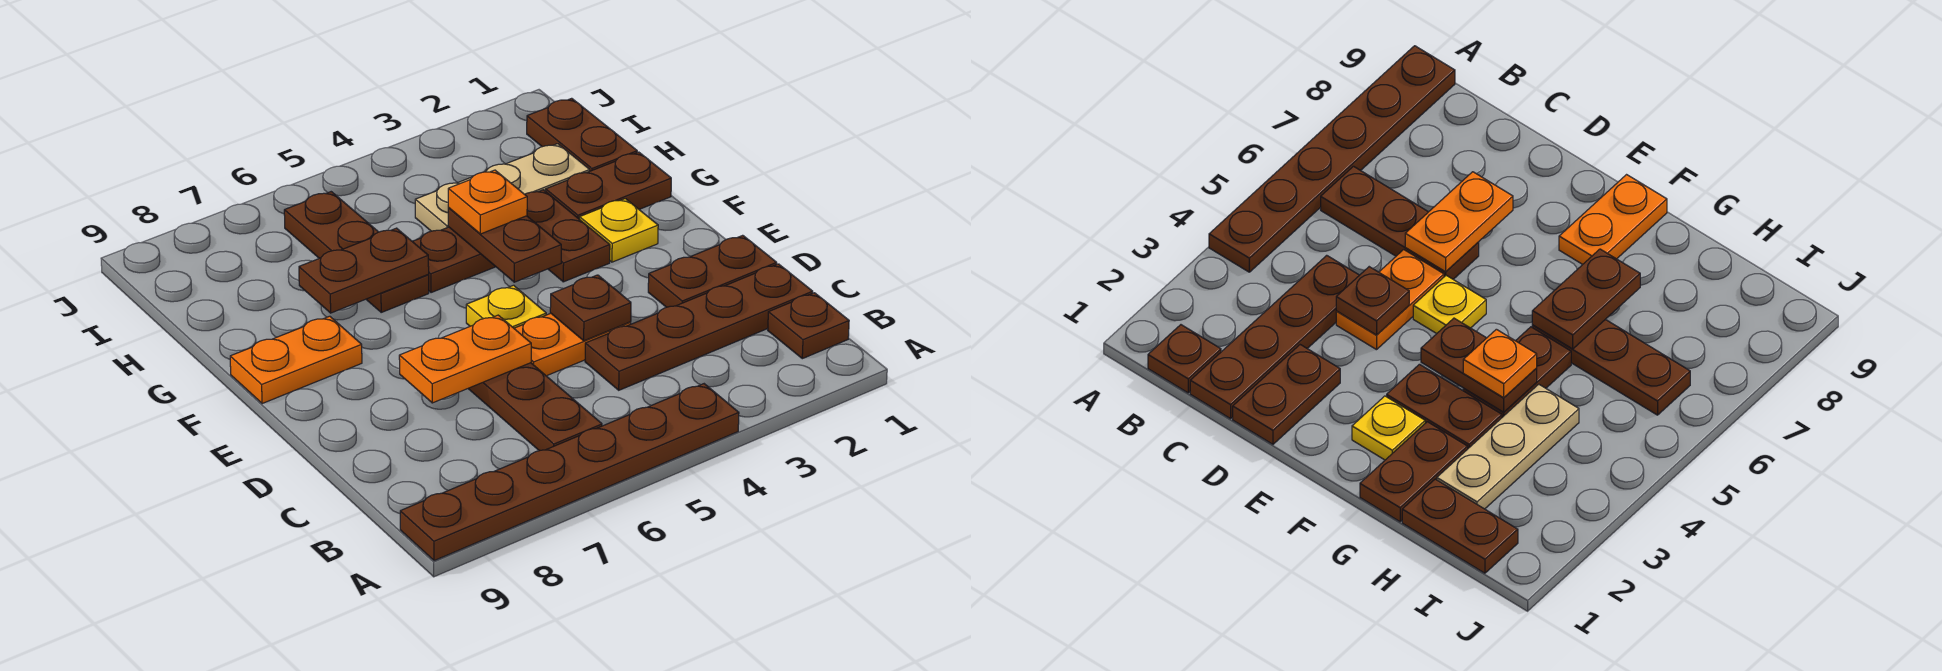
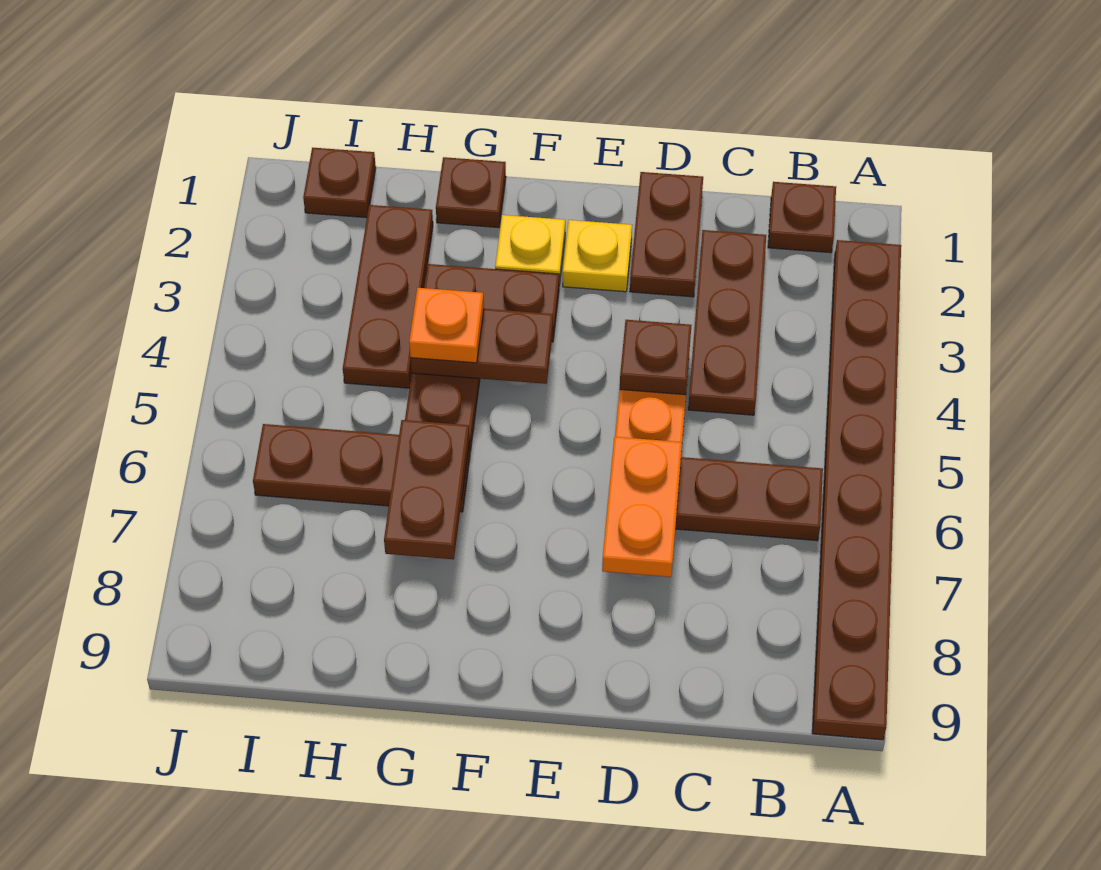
brown plate A4:A9 level 1 -> brown plate A2:A9 level 1
brown plate C1:C4 level 1 -> brown plate C2:C4 level 1
yellow plate E5 level 1 -> yellow plate E2 level 1
orange plate F8:F9 level 1 -> none
brown plate G1:G2 level 1 -> brown plate G1 level 1
brown plate H1:I1 level 1 -> brown plate I1 level 1
tan plate H2:H4 level 1 -> brown plate H2:H4 level 1

